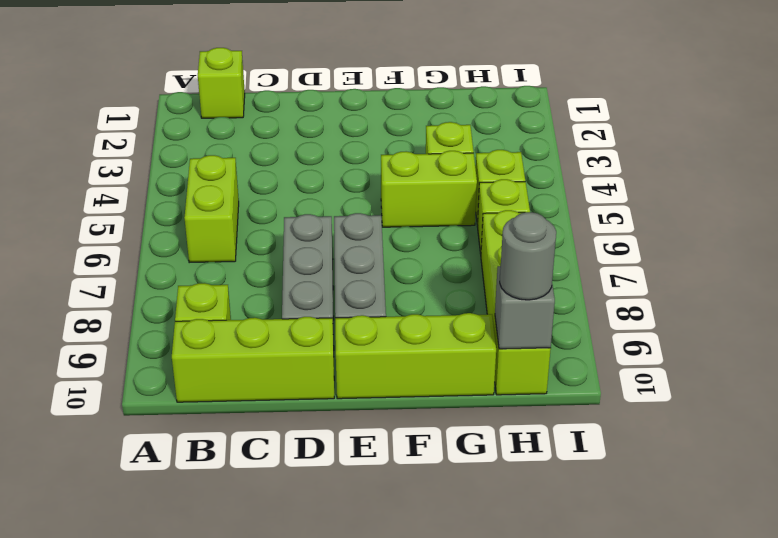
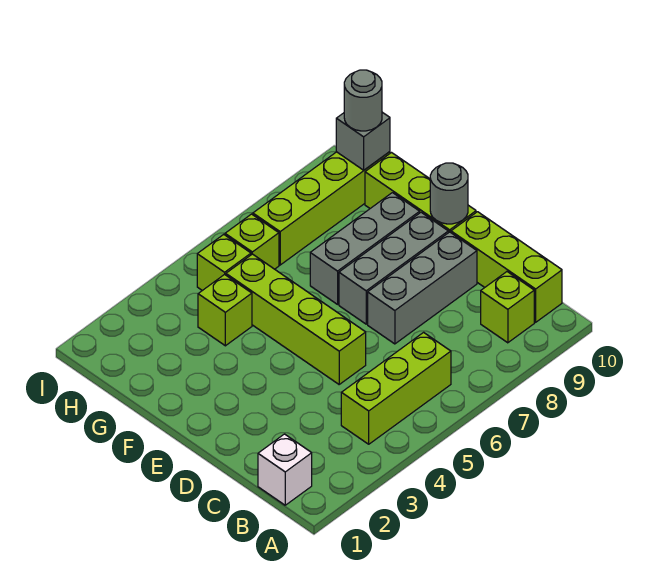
lime brick B1 level 1 -> white brick B1 level 1
lime brick B5:B6 level 1 -> lime brick B4:B6 level 1
none -> grey round brick E10 level 2
lime brick F5:G5 level 1 -> lime brick D5:G5 level 1
none -> grey brick F7:F9 level 1

